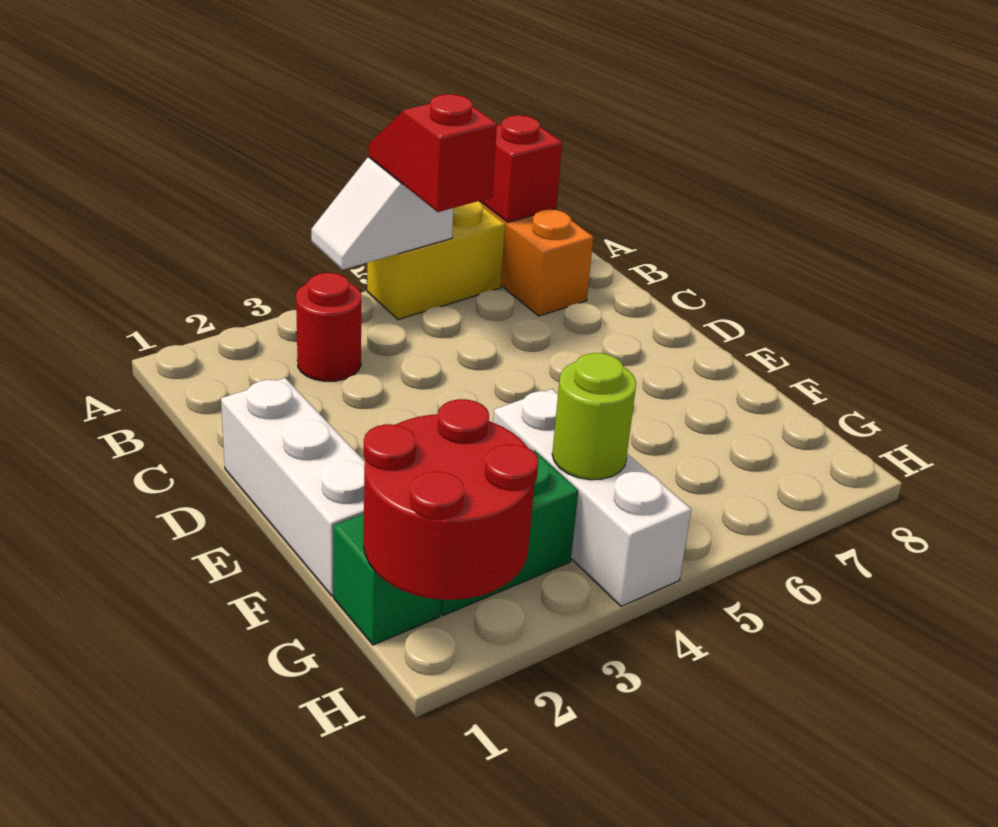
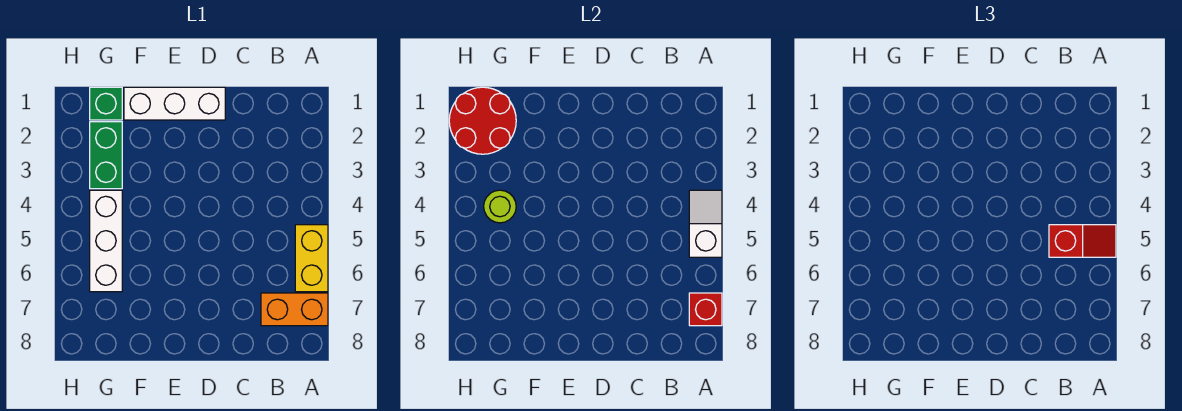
red round brick B3 level 1 -> none
white brick F4:H4 level 1 -> white brick G4:G6 level 1

